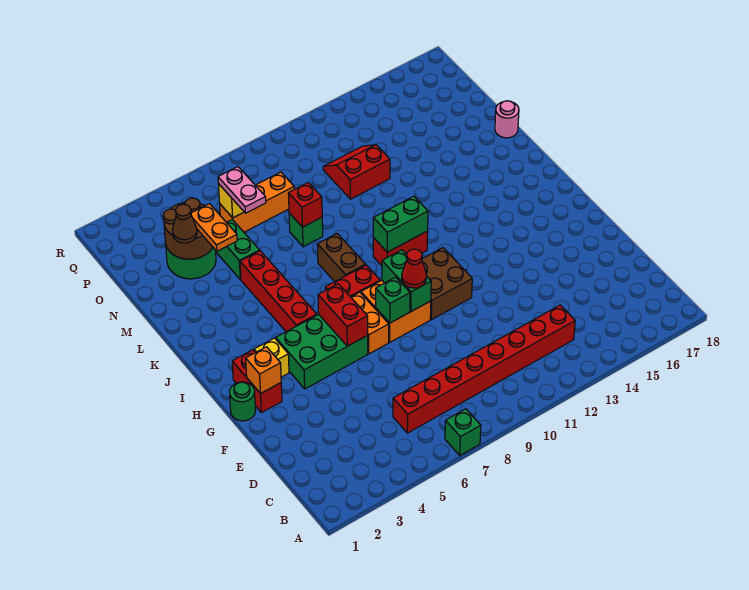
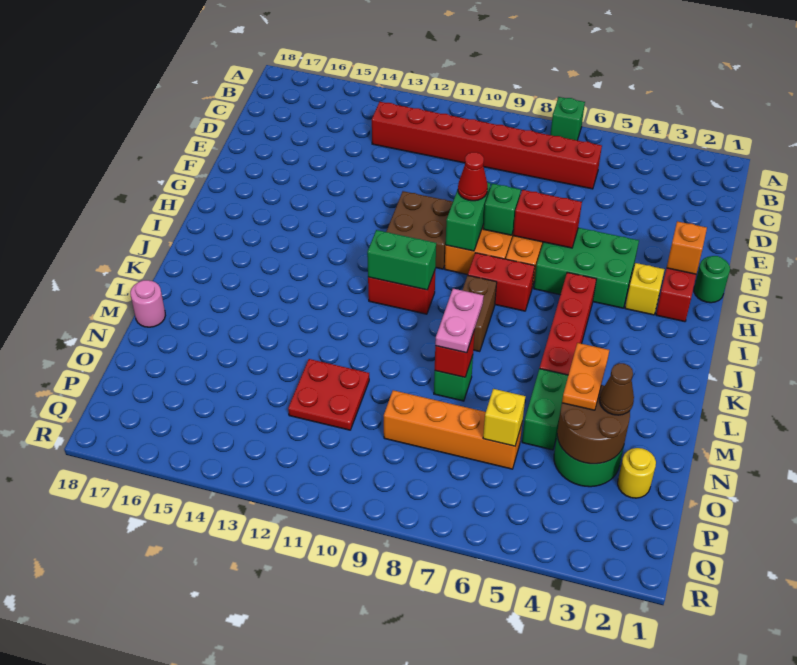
red brick G6:H6 level 2 -> red brick G6:G7 level 2
pink plate N6:O6 level 3 -> pink plate L8:M8 level 3
red slope N11:O12 level 1 top N -> red plate N11:O12 level 1
none -> yellow round brick O2 level 1
orange brick O6:O8 level 1 -> orange brick O6:O9 level 1

